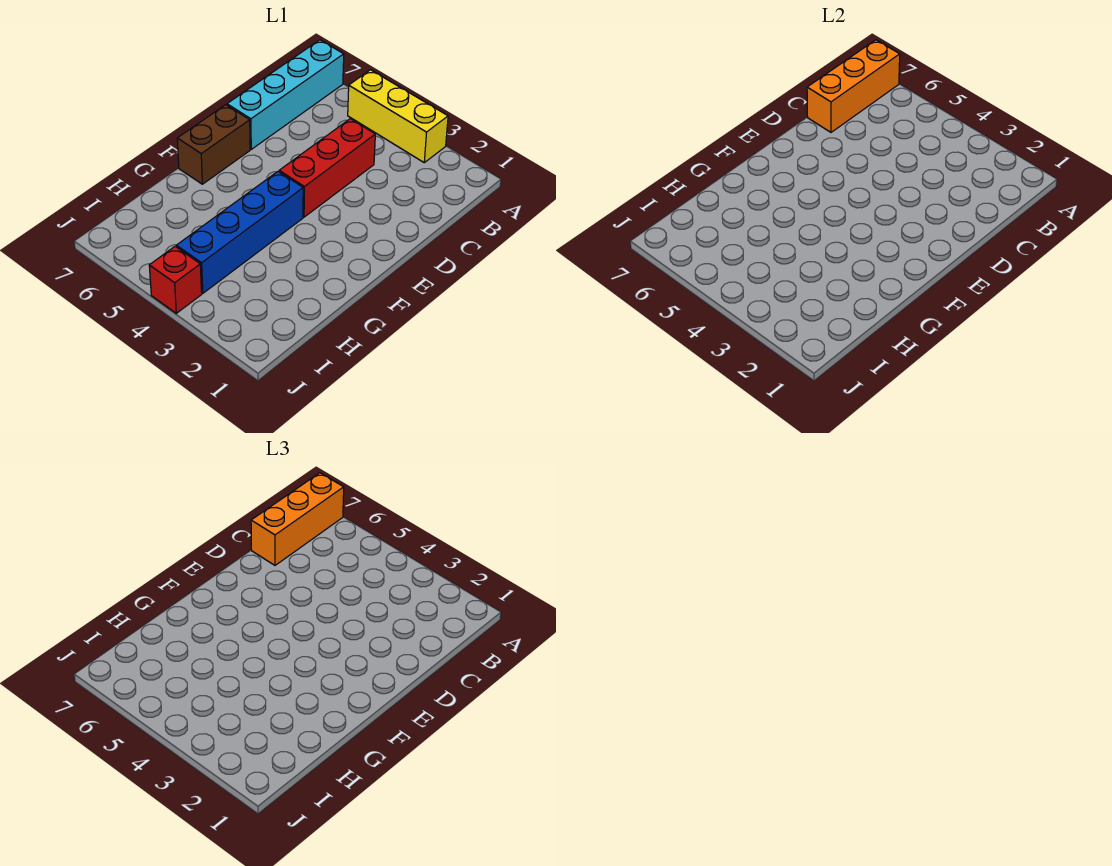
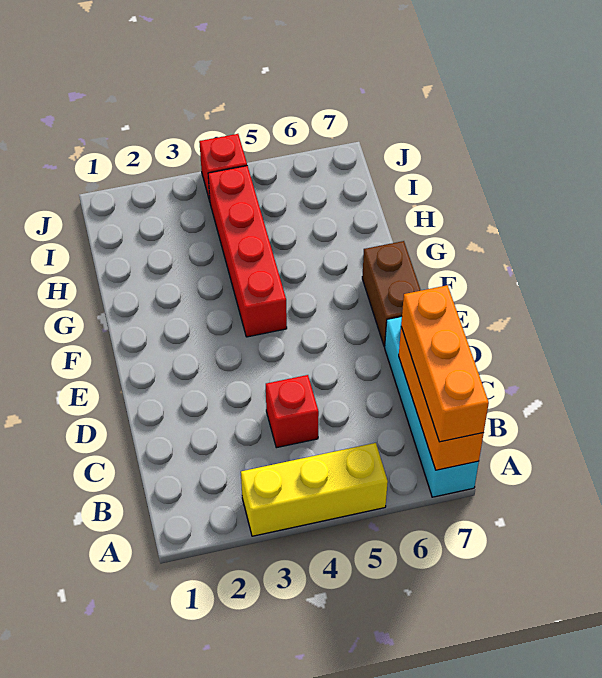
red brick C4:E4 level 1 -> red brick C4 level 1
blue brick F4:I4 level 1 -> red brick F4:I4 level 1

